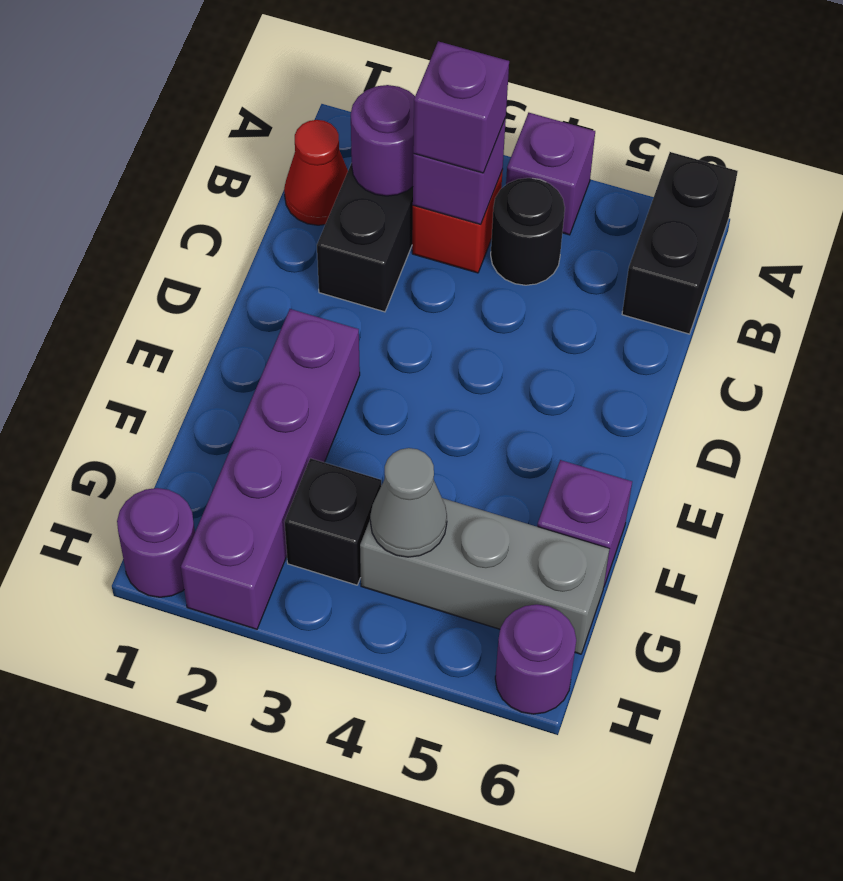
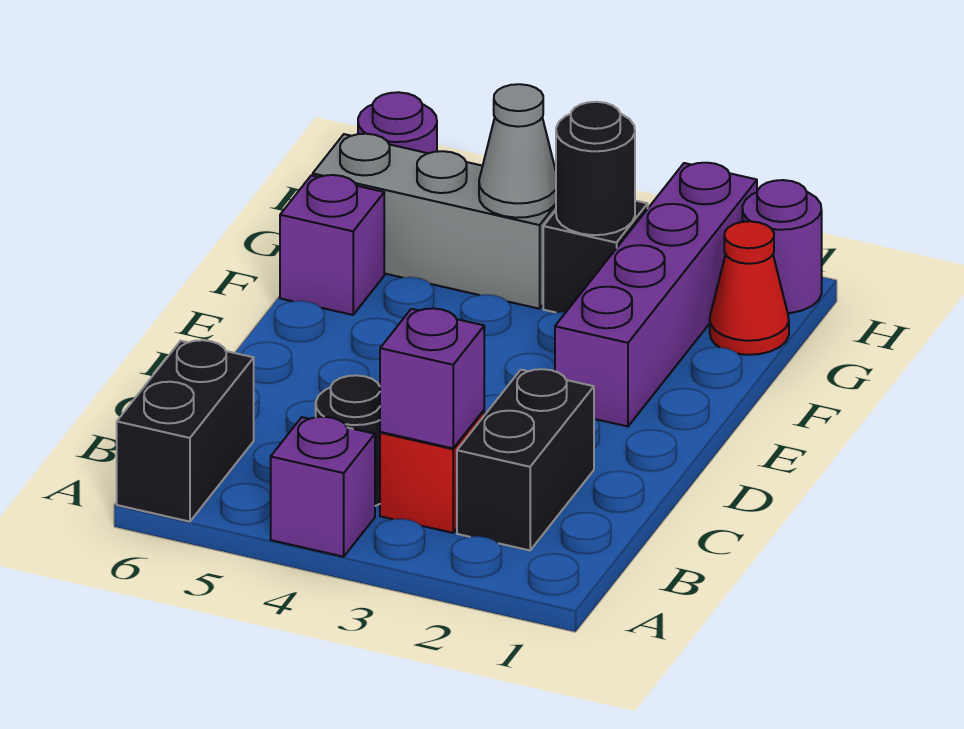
red cone B1 level 1 -> red cone G1 level 1
purple round brick B2 level 2 -> none
purple brick B3 level 3 -> none
none -> black round brick G3 level 2

